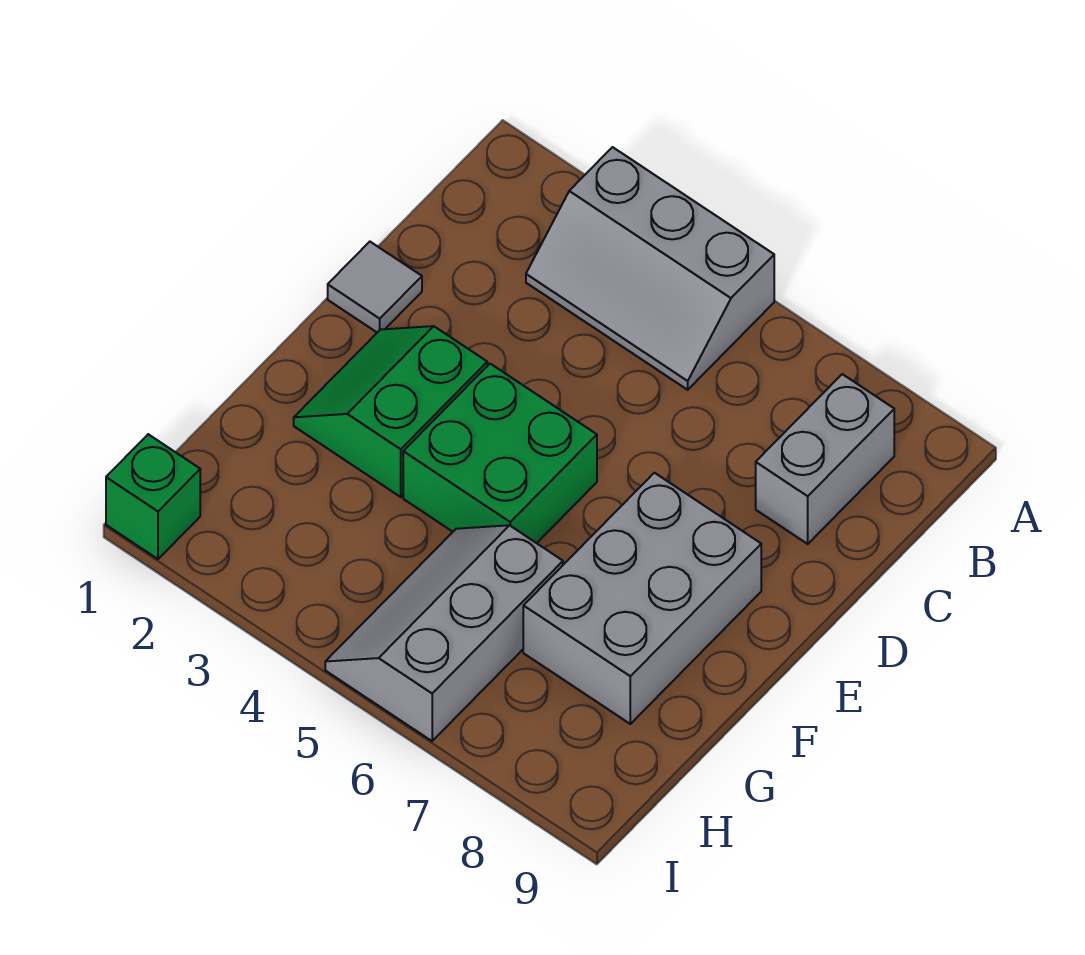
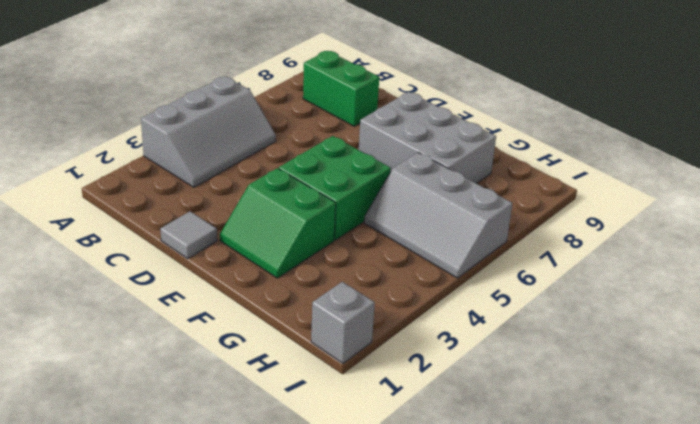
grey brick B8:C8 level 1 -> green brick B8:C8 level 1
green brick I1 level 1 -> grey brick I1 level 1

